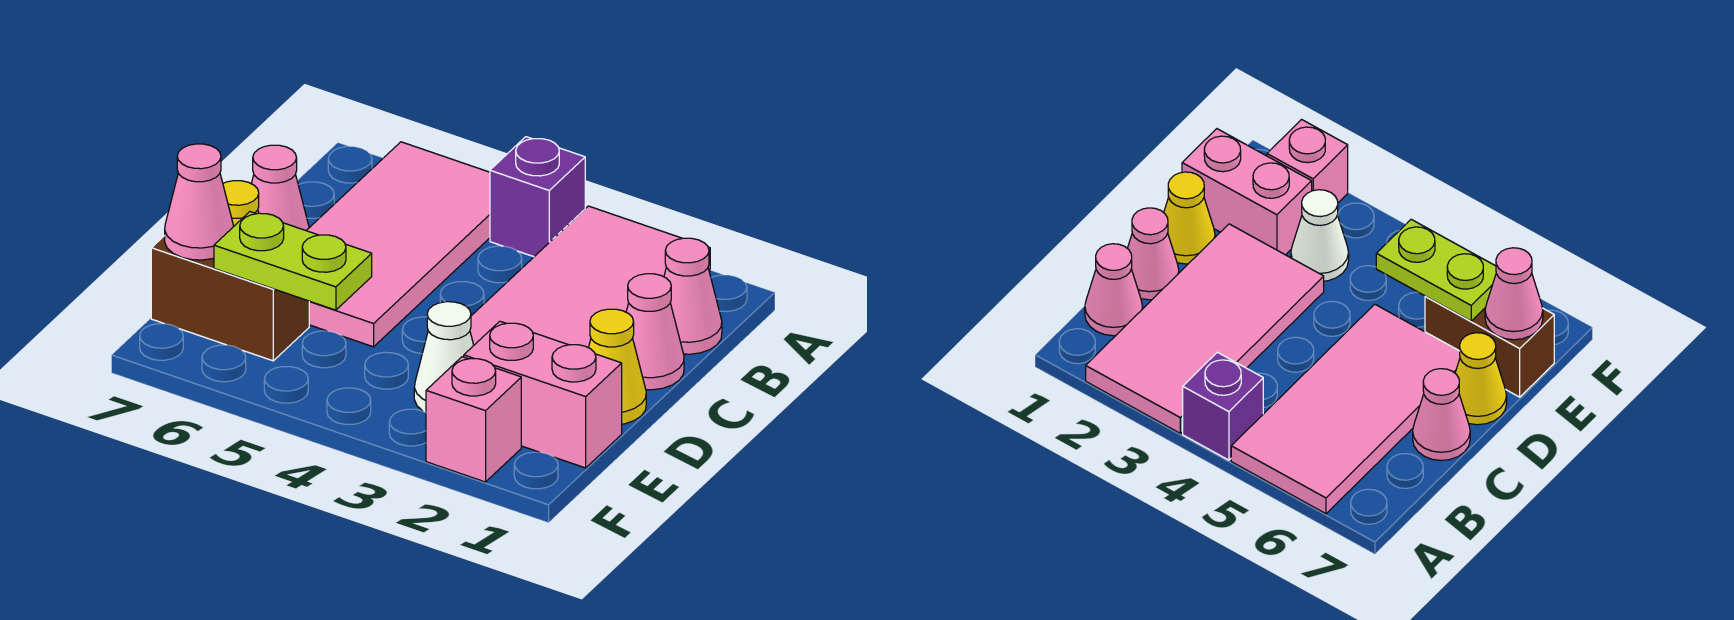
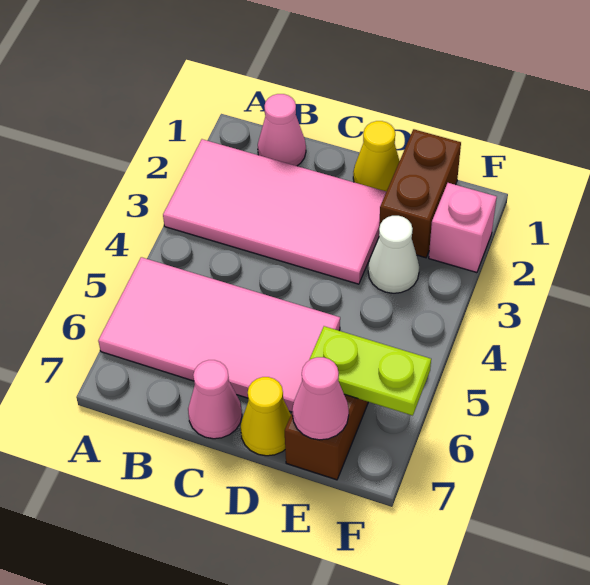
purple brick A4 level 1 -> none
pink cone C1 level 1 -> none
pink brick E1:E2 level 1 -> brown brick E1:E2 level 1
lime plate E5:E6 level 2 -> lime plate E6:F6 level 2

